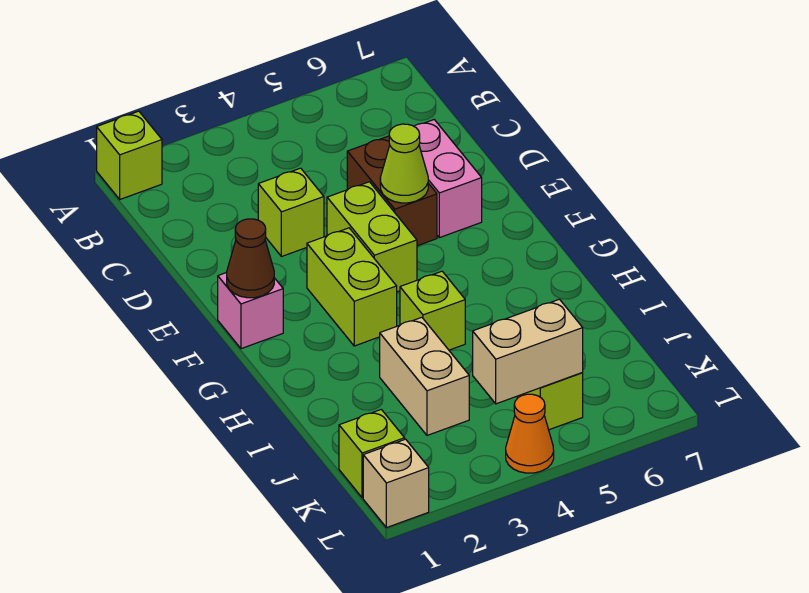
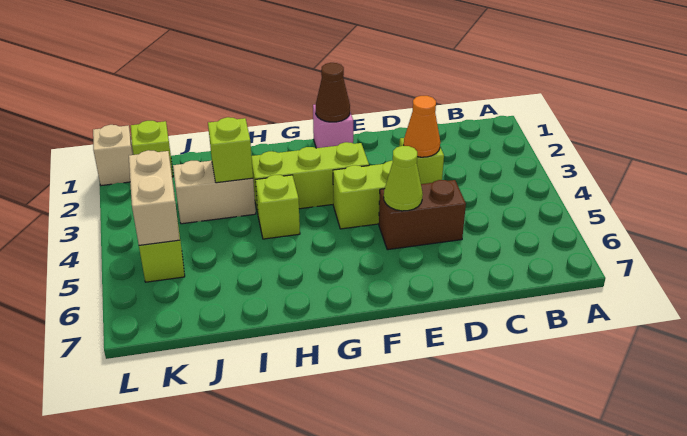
lime brick A1 level 1 -> lime brick I3 level 2
pink brick D6:E6 level 1 -> none
lime brick F3:G3 level 1 -> lime brick F3:H3 level 1
orange cone L4 level 1 -> orange cone D3 level 2

